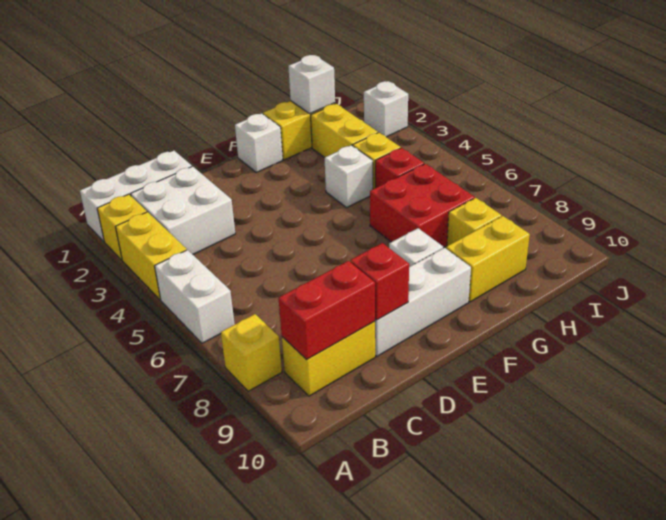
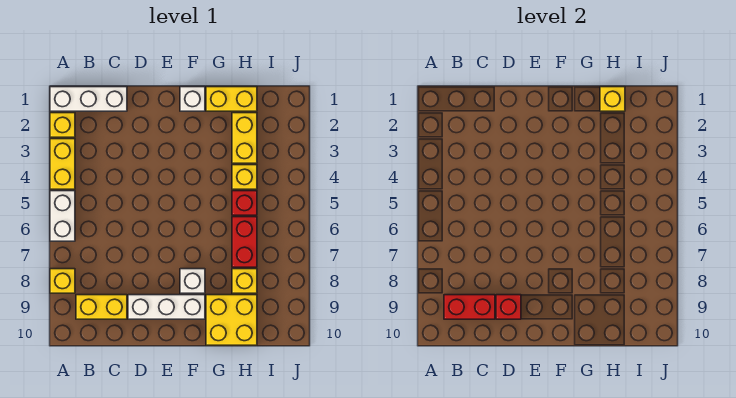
white brick B2:C3 level 1 -> none
white brick G4 level 1 -> none
red brick G6:H7 level 1 -> red brick H6:H7 level 1
yellow brick G9:H9 level 1 -> yellow brick G9:H10 level 1
white brick H1 level 2 -> yellow brick H1 level 2
white brick J2 level 1 -> none

